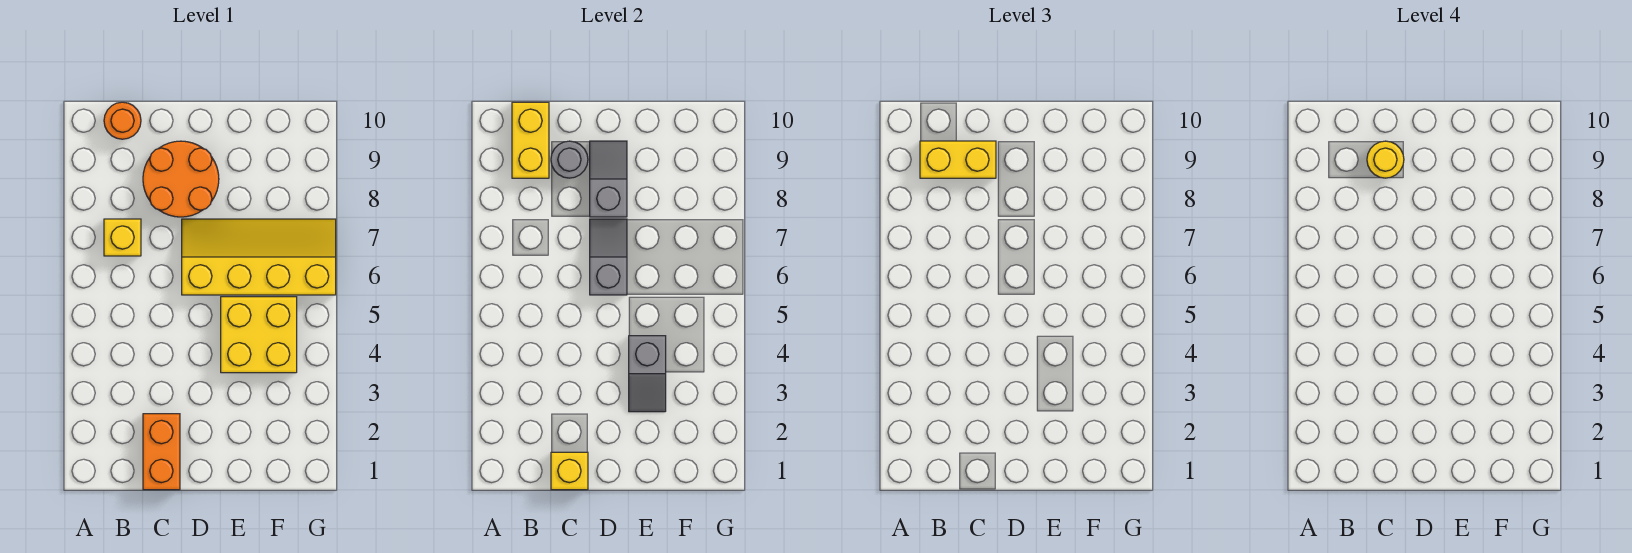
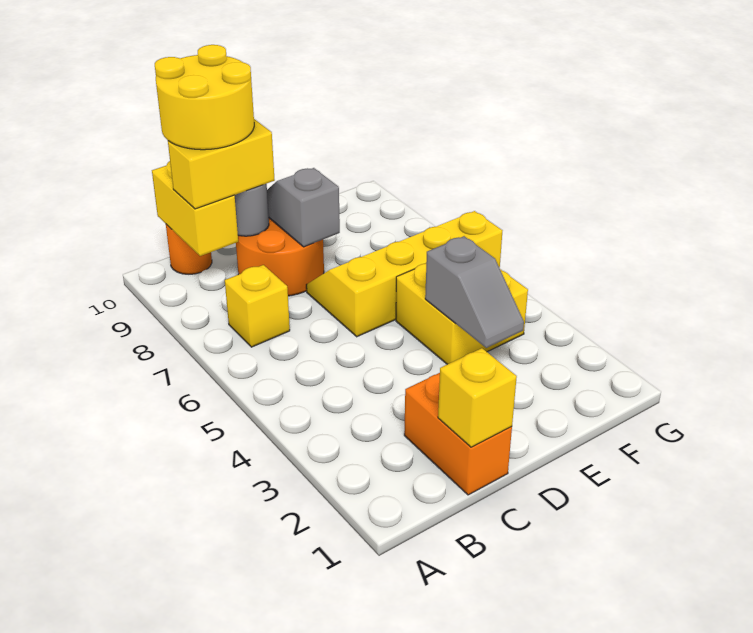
yellow round brick C9 level 4 -> yellow round brick B9:C10 level 4
grey slope D6:D7 level 2 top 6 -> none

